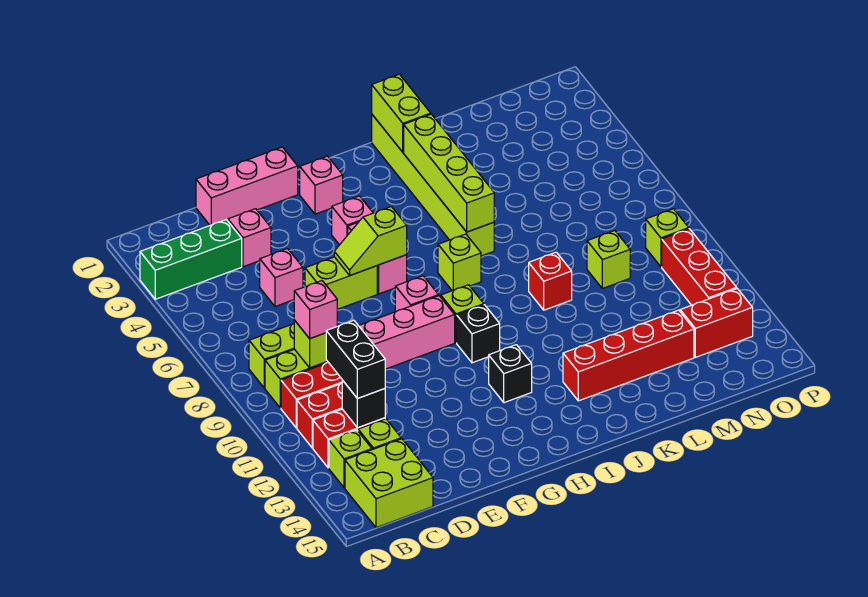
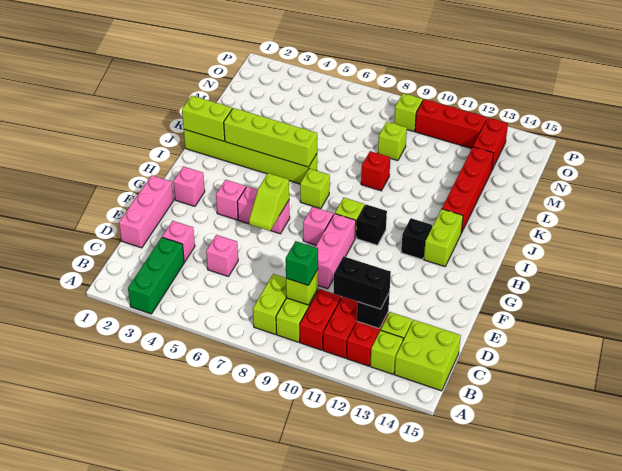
pink brick C9 level 3 -> green brick C9 level 3
lime brick E6:F6 level 1 -> lime brick H13:I13 level 1

